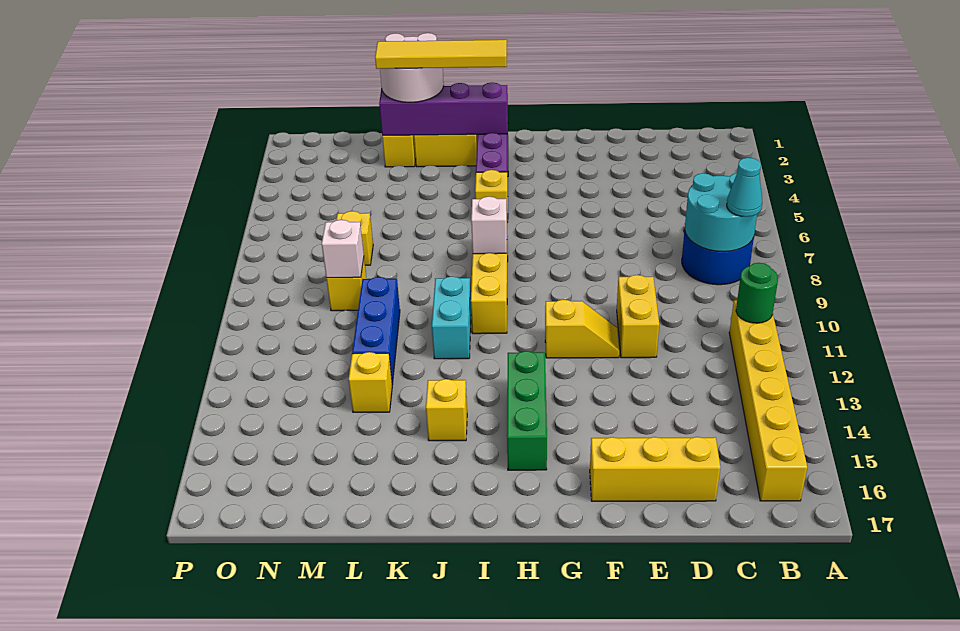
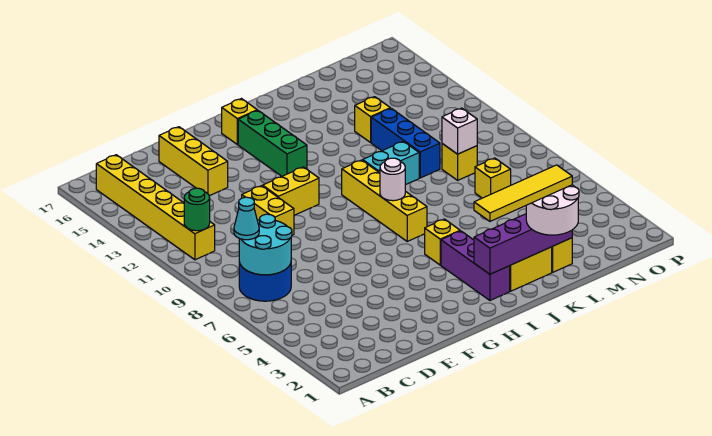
yellow brick D16:F16 level 1 -> yellow brick E14:E16 level 1
yellow slope F11:G11 level 1 top G -> yellow brick F11:G11 level 1
white brick I8 level 2 -> white round brick I8 level 2
cyan brick J10:J11 level 1 -> cyan brick J10:K10 level 1
yellow brick J14 level 1 -> yellow brick H16 level 1

